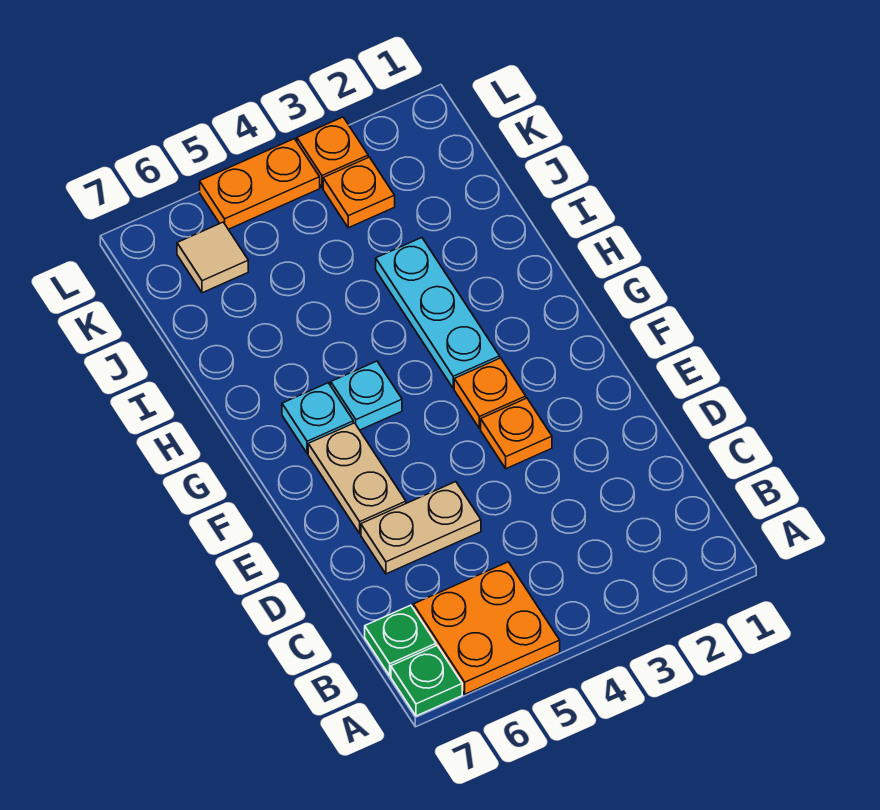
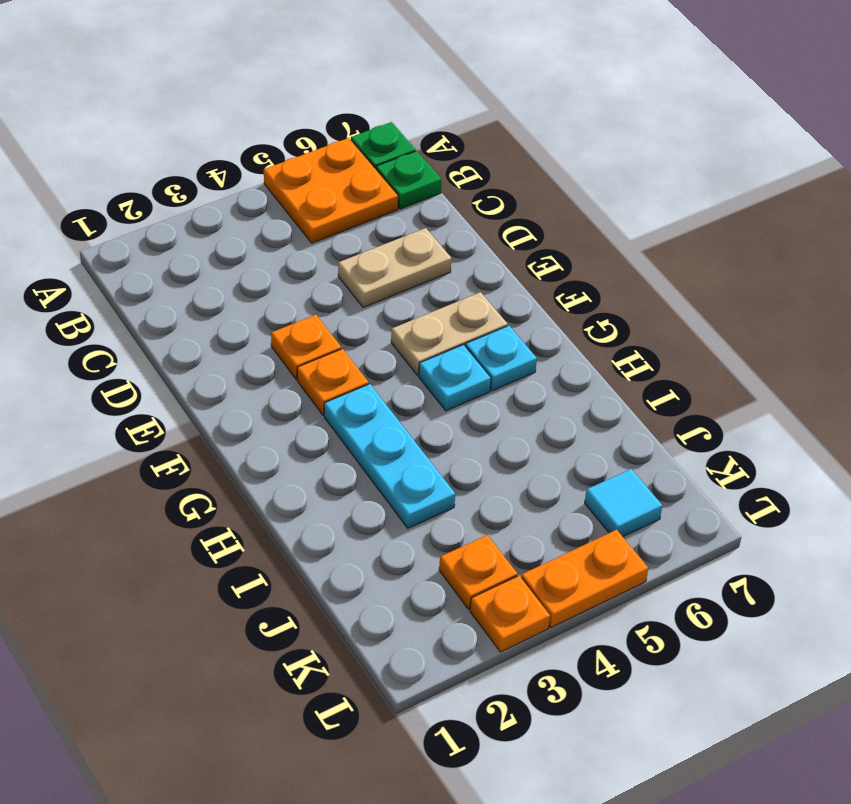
tan plate E6:F6 level 1 -> tan plate F5:F6 level 1
tan tile K6 level 1 -> cyan tile K6 level 1

